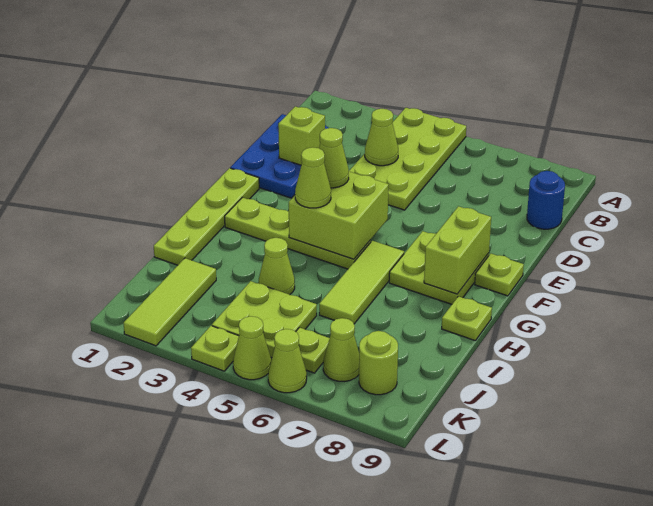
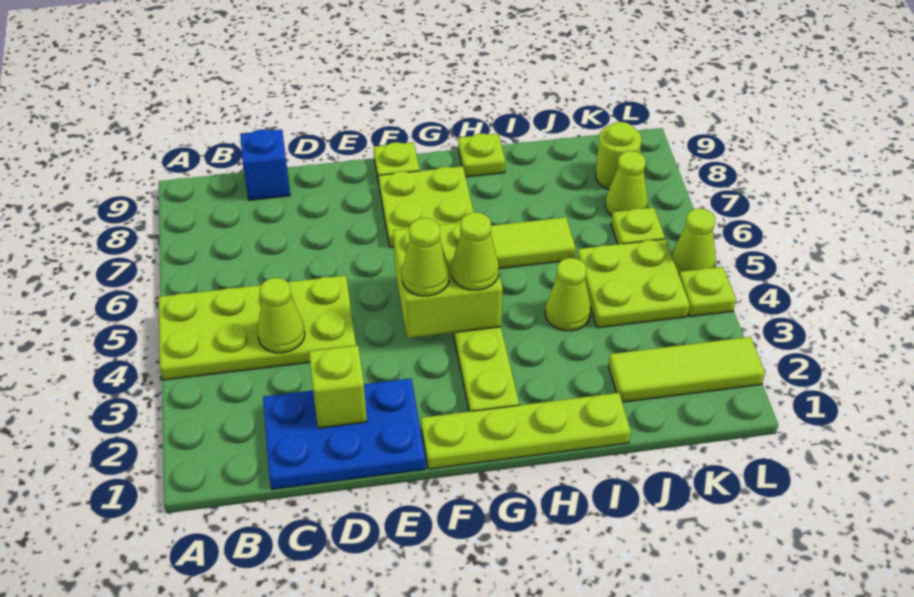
blue round brick C9 level 1 -> blue brick C9 level 1
lime brick F8:G8 level 2 -> none
lime cone L6 level 1 -> none

